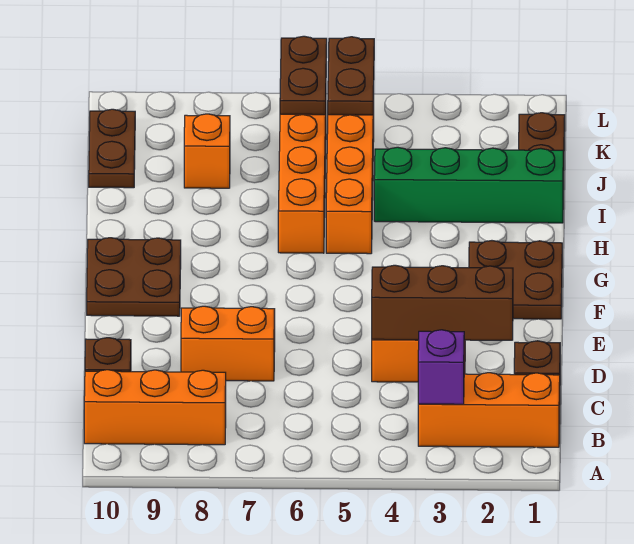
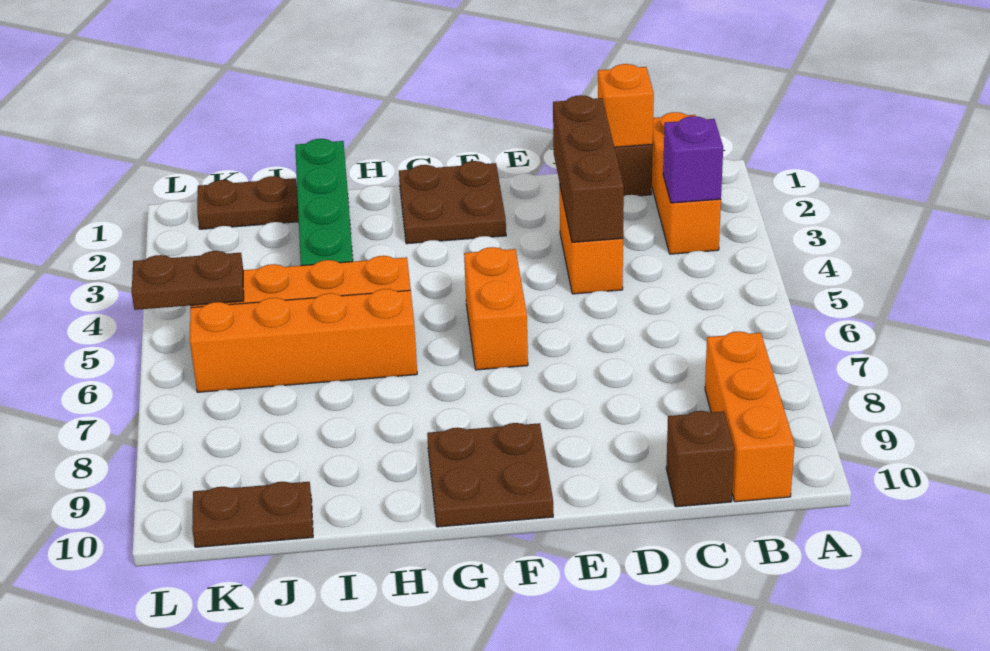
orange brick D7:D8 level 1 -> orange brick F5:F6 level 1
orange brick J8 level 1 -> orange brick C1 level 2
brown plate K6:L6 level 2 -> none

